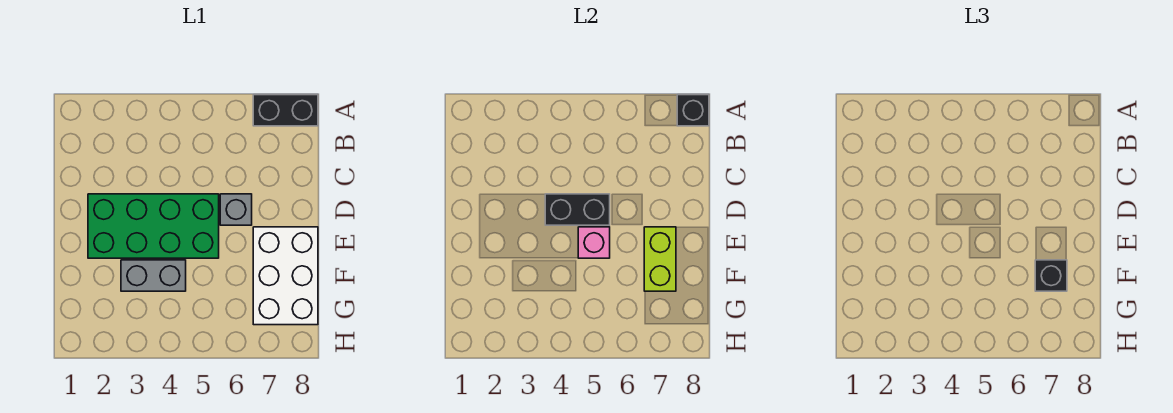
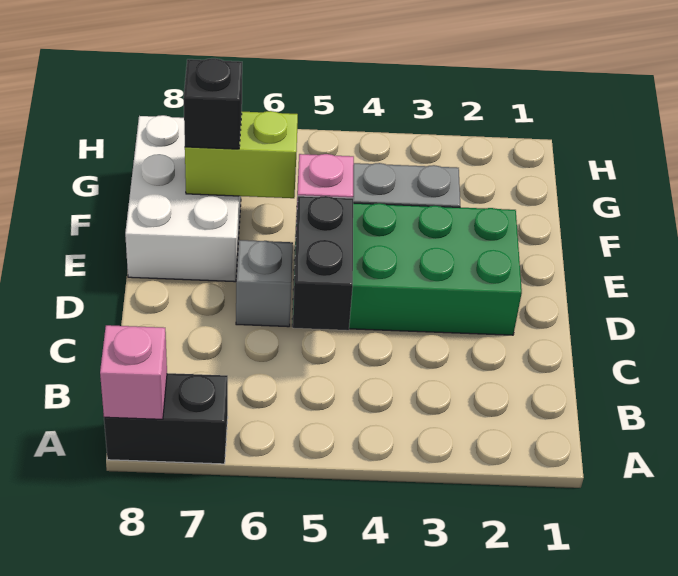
black brick A8 level 2 -> pink brick A8 level 2
black brick D4:D5 level 2 -> black brick C5:D5 level 2
lime brick E7:F7 level 2 -> lime brick F6:F7 level 2

